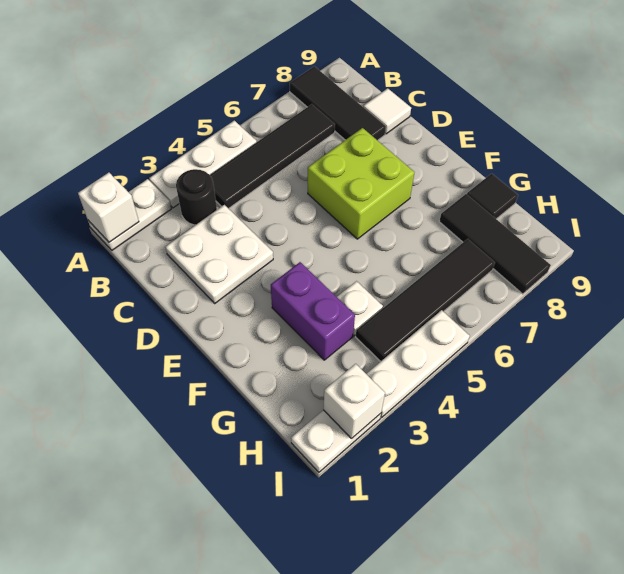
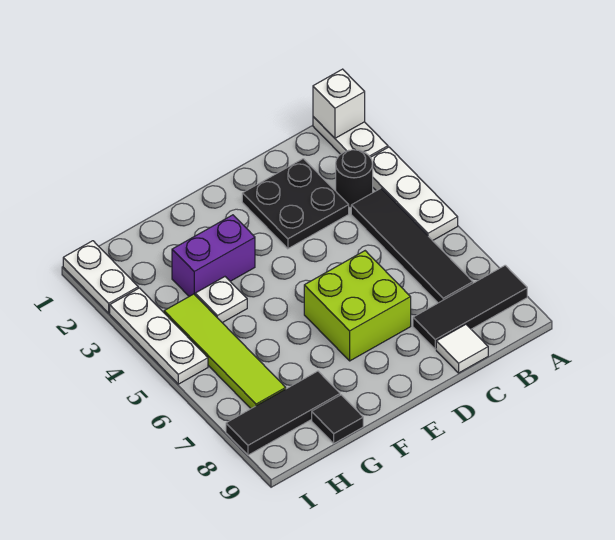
white plate C2:D3 level 1 -> black plate C2:D3 level 1
black tile H4:H7 level 1 -> lime tile H4:H7 level 1
white brick I2 level 2 -> none

